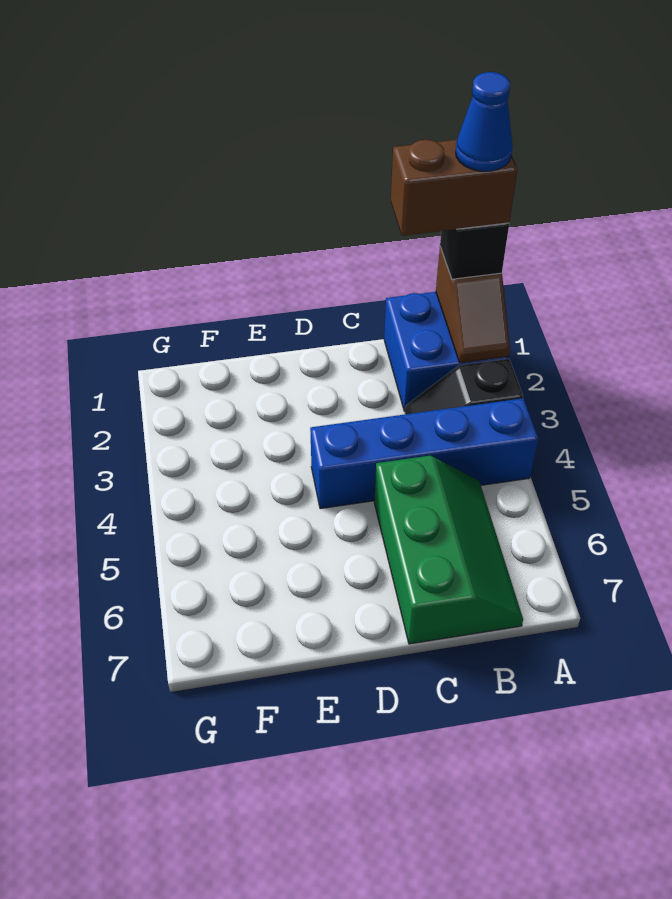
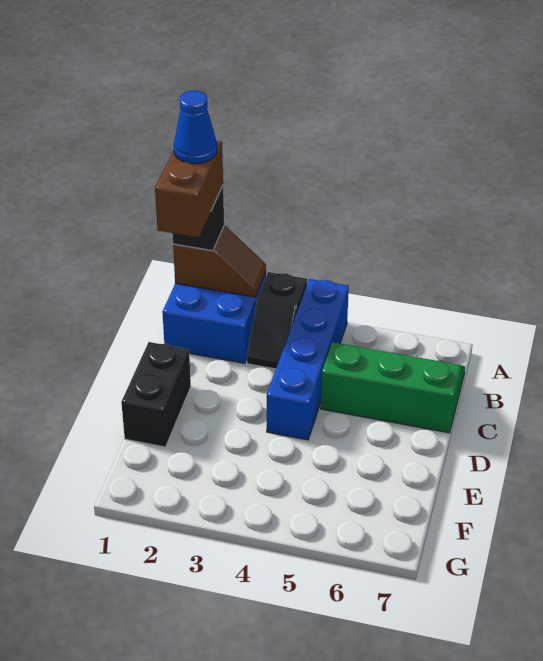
none -> black brick D1:E1 level 1

